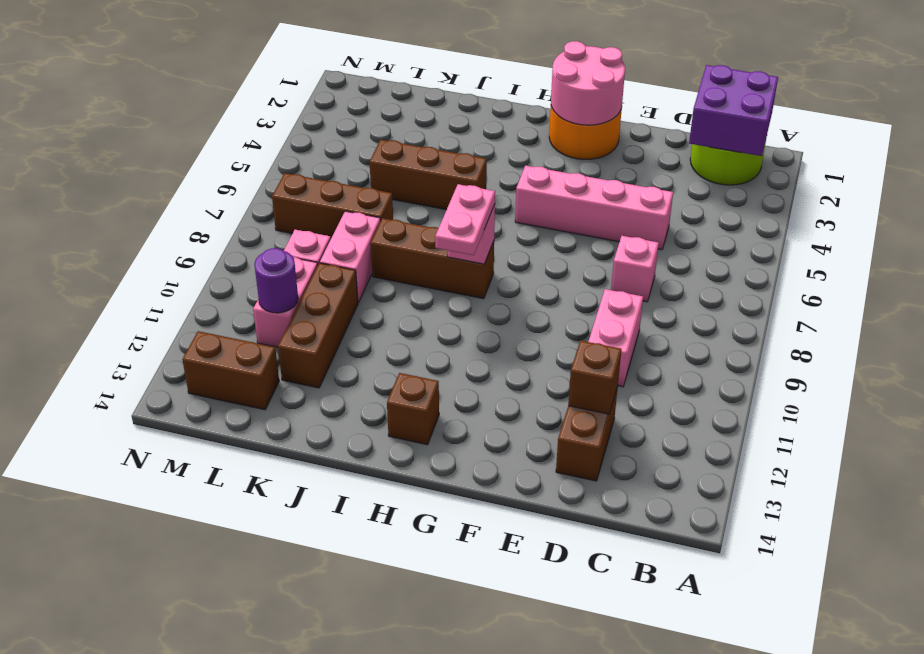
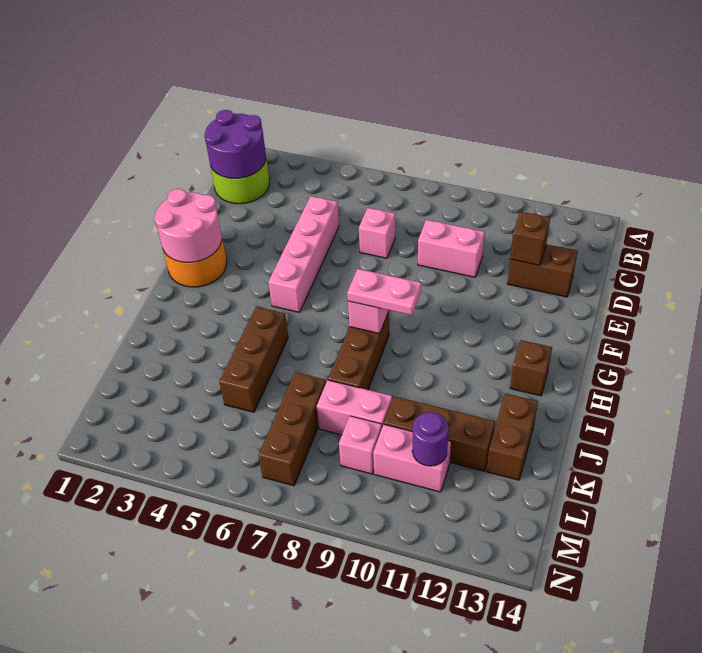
purple brick B1:C2 level 2 -> purple round brick B1:C2 level 2
brown brick L13:M13 level 1 -> brown brick J13:K13 level 1

